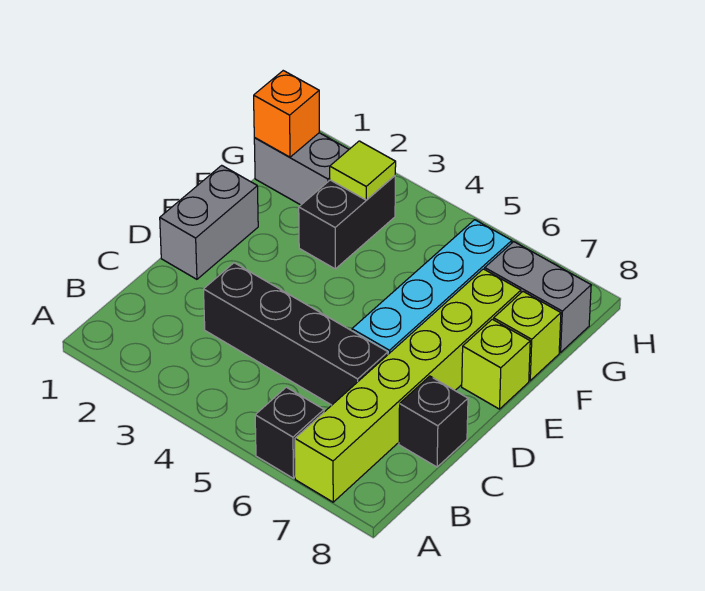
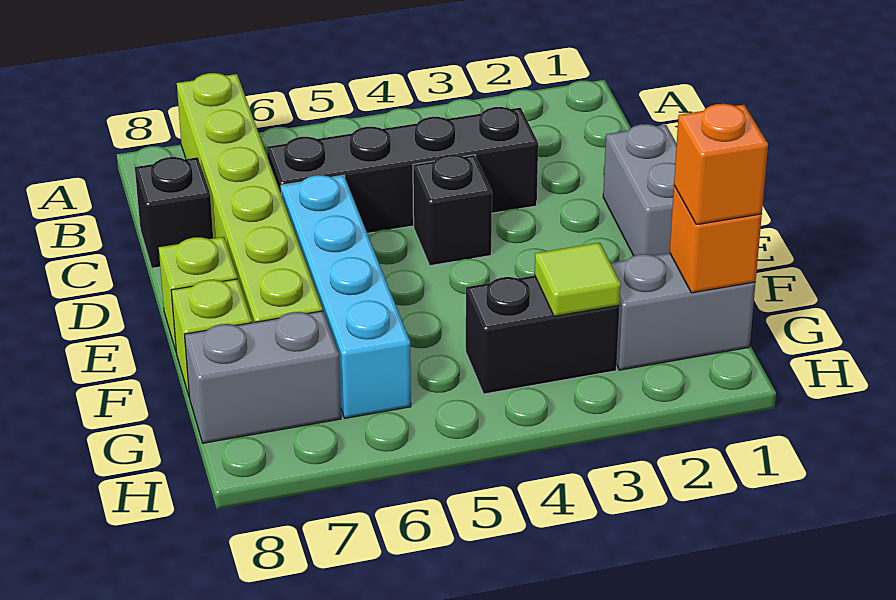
black brick A6 level 1 -> black brick D4 level 1
black brick F3:G3 level 1 -> black brick G3:G4 level 1
none -> orange brick G1 level 3

